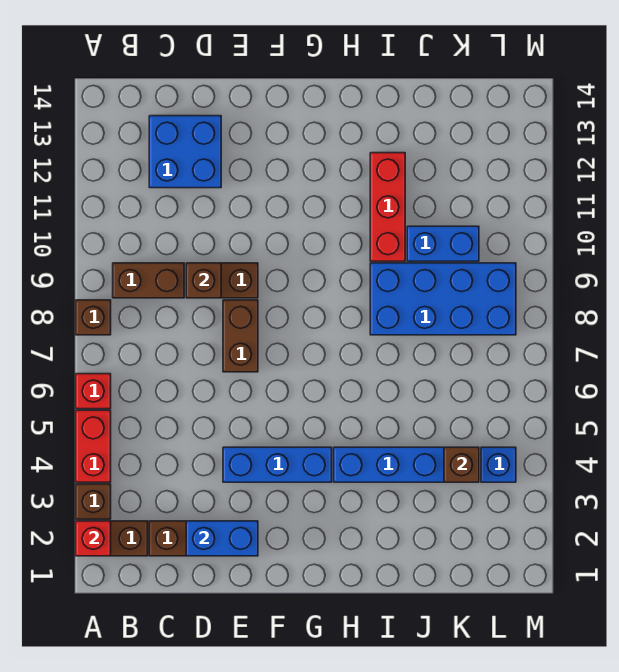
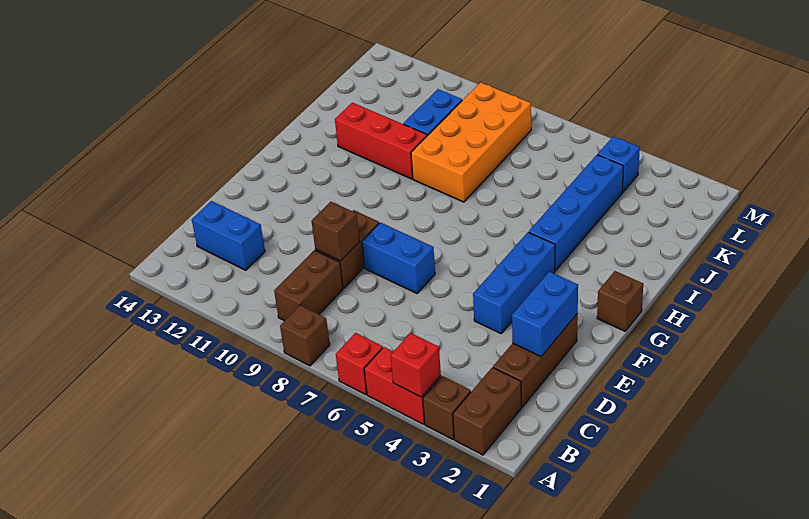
red brick A2 level 2 -> red brick A4 level 2
blue brick C12:D13 level 1 -> blue brick C12:C13 level 1
brown brick E7:E8 level 1 -> blue brick E7:E8 level 1
blue brick I8:L9 level 1 -> orange brick I8:L9 level 1
brown brick K4 level 2 -> brown brick G1 level 1

